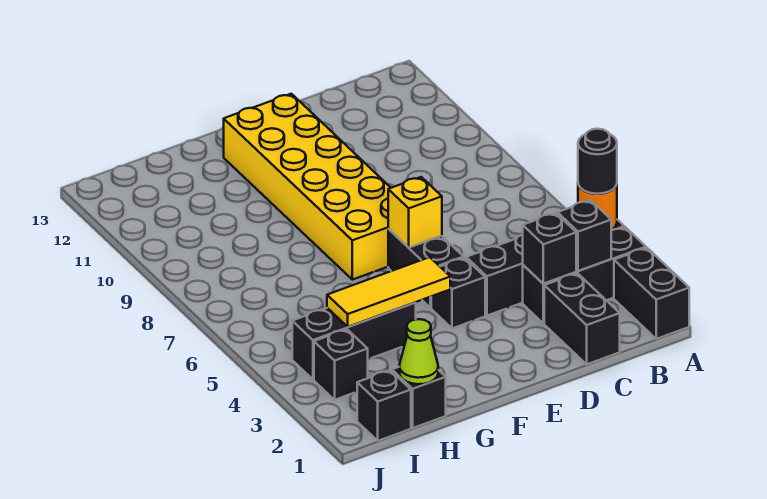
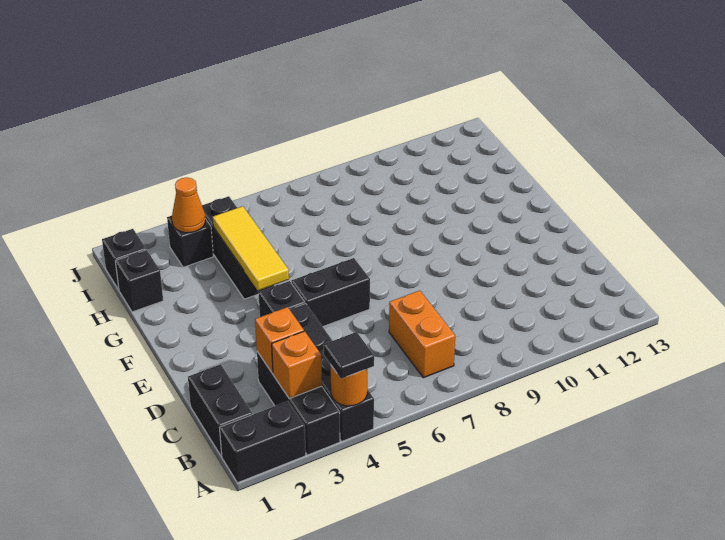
black round brick A4 level 3 -> black tile A4 level 3
black brick B3 level 2 -> orange brick B3 level 2
none -> orange brick B7:C7 level 1
black brick C1:C2 level 1 -> black brick B1:C1 level 1
black brick C3 level 2 -> orange brick C3 level 2
yellow brick E6 level 2 -> none
yellow brick E7:F12 level 1 -> none
lime cone H1 level 2 -> none
none -> orange cone I3 level 2

